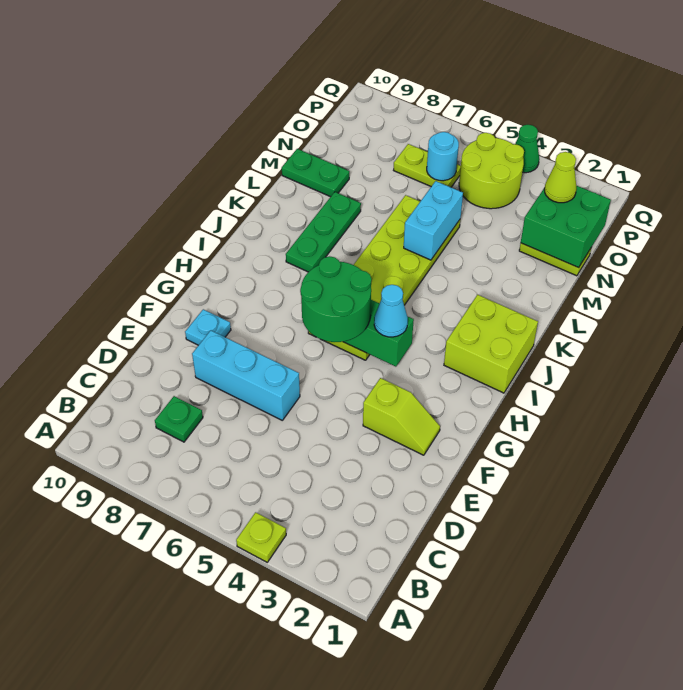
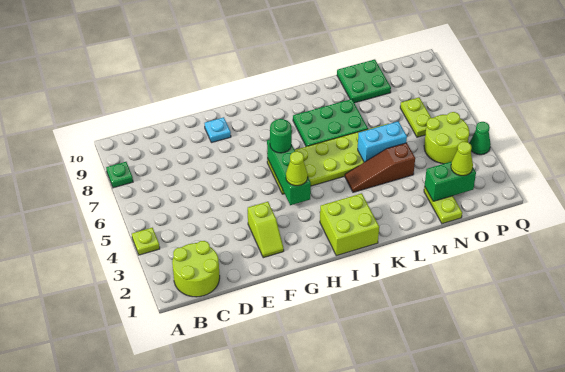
none -> lime round brick B1:C2 level 1
green plate C8 level 1 -> green plate A8 level 1
cyan brick E6:E8 level 1 -> none
green round brick G5:H6 level 3 -> green round brick H6 level 3
cyan cone H4 level 3 -> lime cone H4 level 3
green plate J8:L8 level 1 -> green plate J7:L8 level 1
none -> brown slope K4:M4 level 1 top M
green plate M9:M10 level 1 -> green plate M9:N10 level 1
green brick N1:O2 level 2 -> green brick N2:O2 level 2
cyan round brick O6 level 2 -> none

